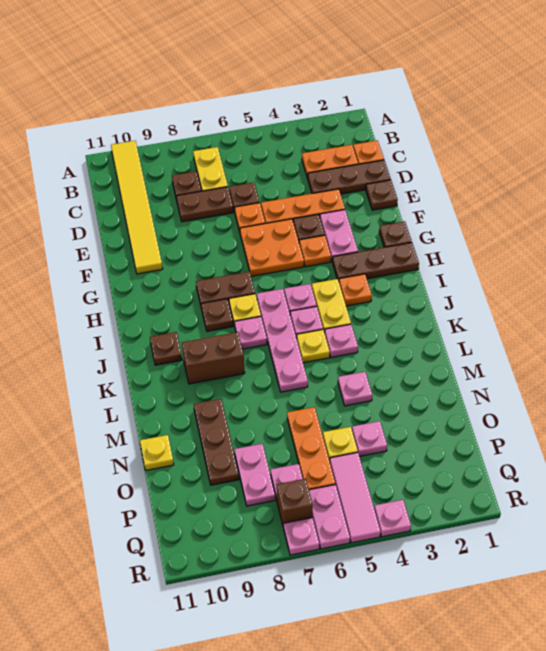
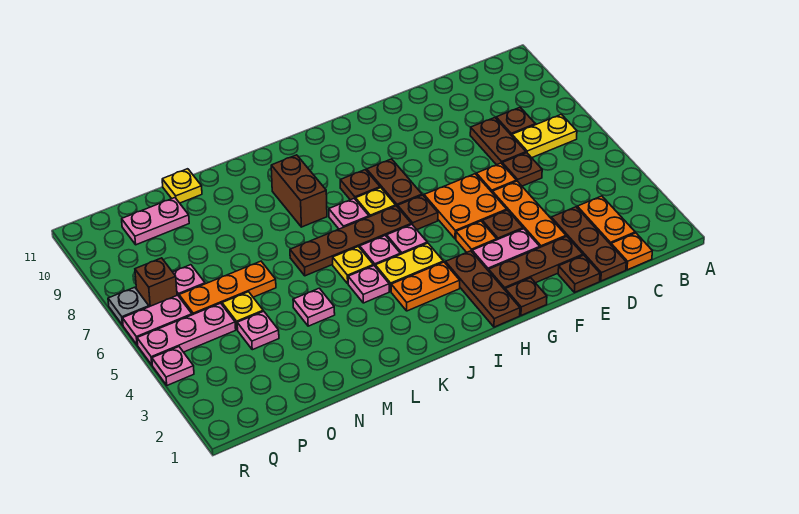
yellow tile A10:F10 level 1 -> none
orange plate I3 level 1 -> orange plate I3:J3 level 1
pink plate I6:L6 level 1 -> brown plate I6:L6 level 1
brown plate J10 level 1 -> brown plate H6 level 1
brown plate M9:O9 level 1 -> brown plate E2:G2 level 1
pink plate O8:P8 level 1 -> pink plate O10:P10 level 1
pink tile P5:R5 level 1 -> pink plate P5:R5 level 1
pink plate R7 level 1 -> grey plate R7 level 1

